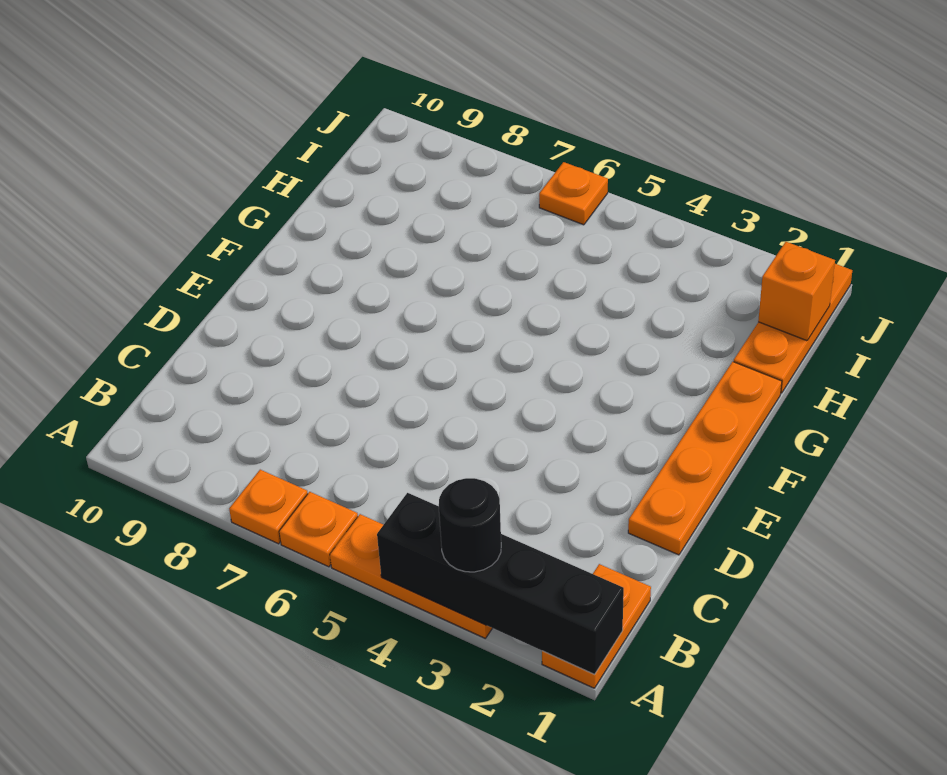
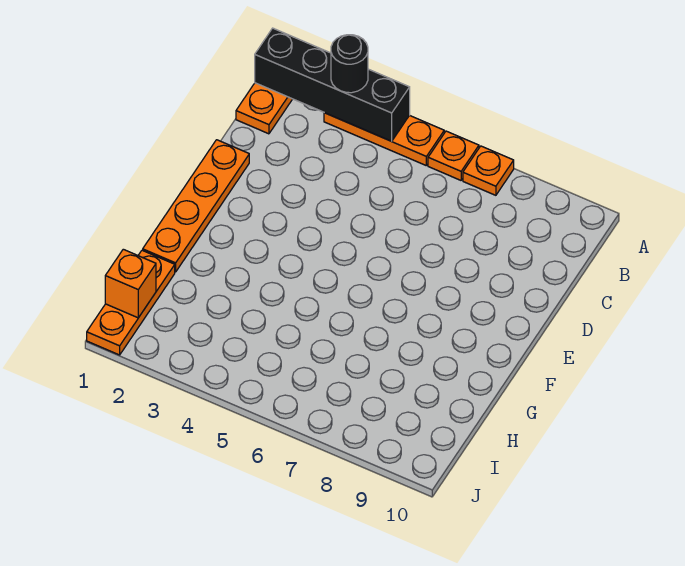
orange plate J6 level 1 -> none

